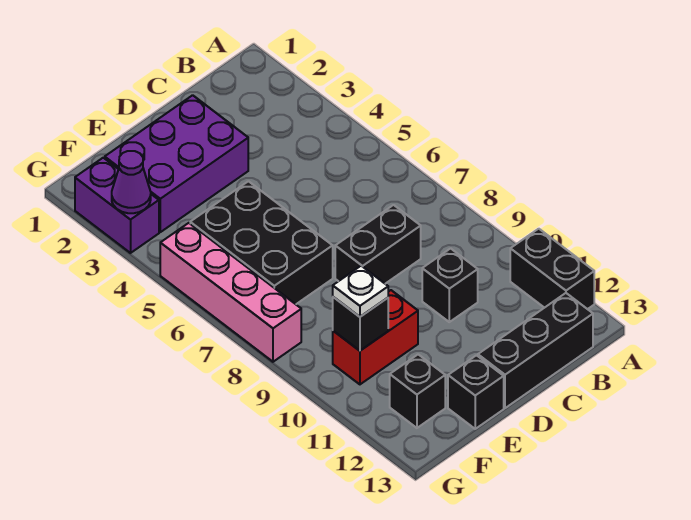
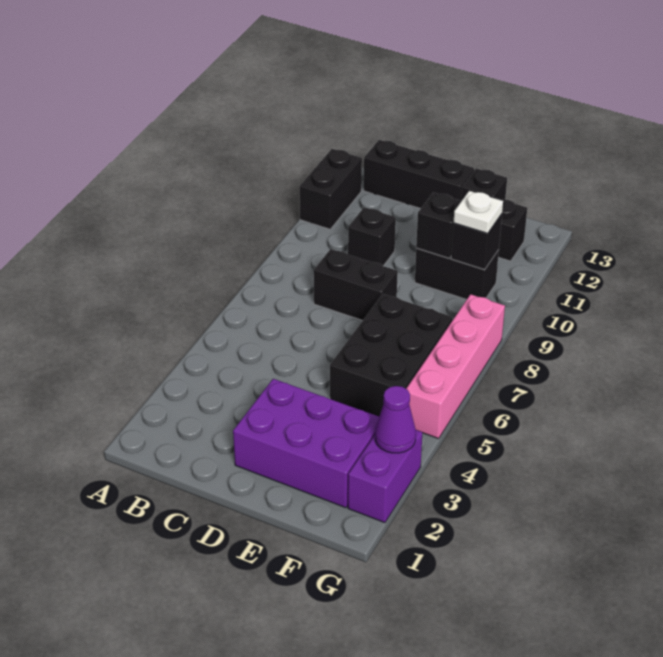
red brick E10:F10 level 1 -> black brick E10:F10 level 1
none -> black brick E10 level 2

